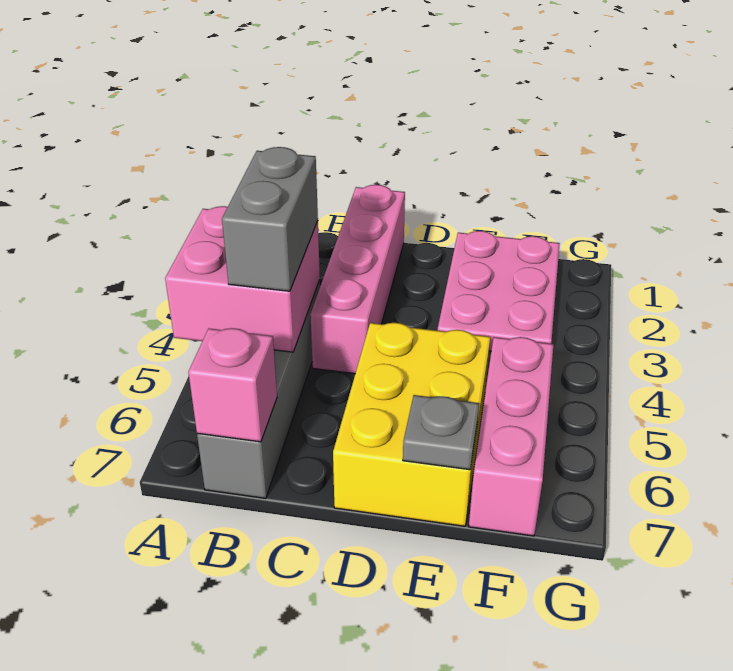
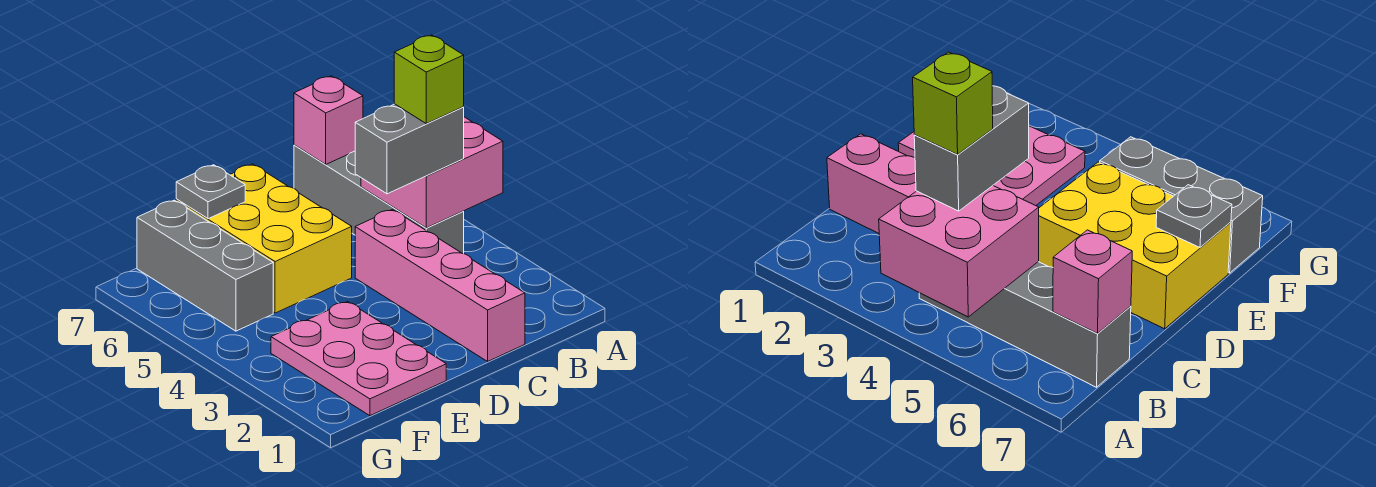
grey brick B4:B5 level 3 -> grey brick B4:C4 level 3
none -> lime brick B4 level 4
pink brick F5:F7 level 1 -> grey brick F5:F7 level 1

